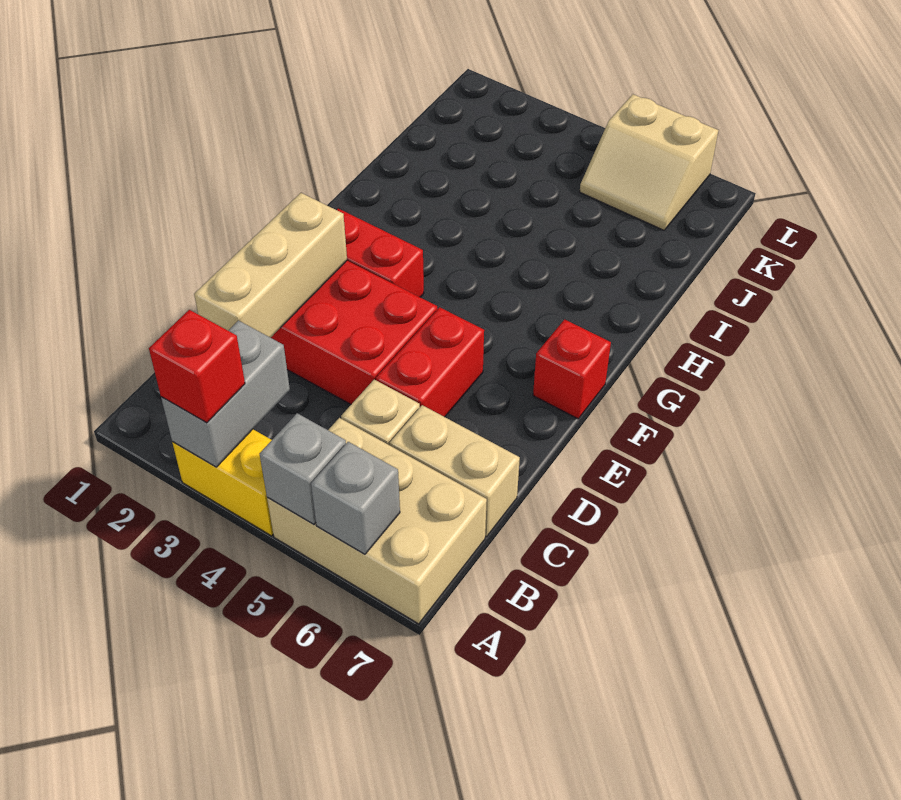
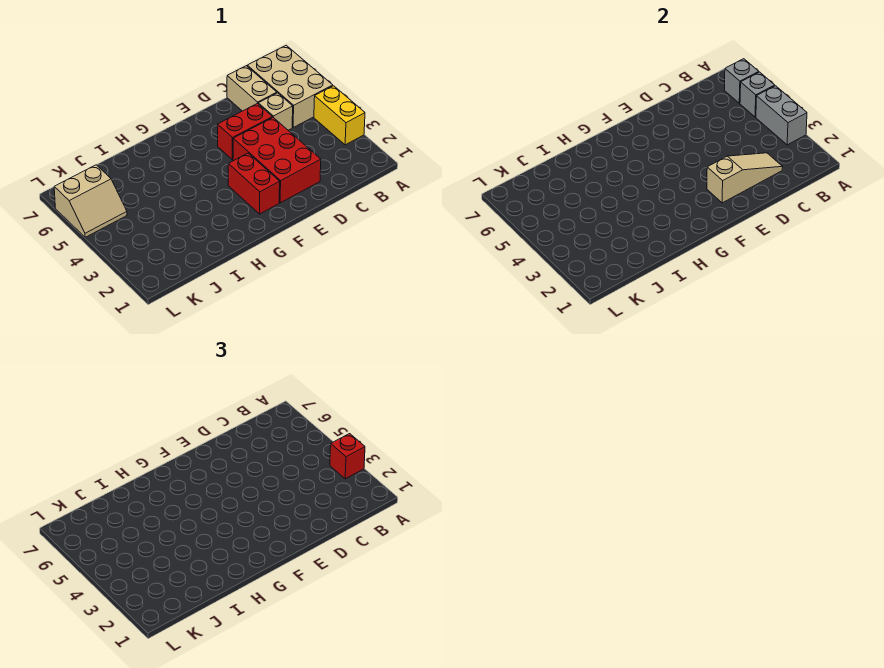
grey brick A3:B3 level 2 -> grey brick A3:A4 level 2
tan brick C2:E2 level 2 -> tan slope C2:E2 level 2 top E
red brick F7 level 1 -> none
tan slope K5:L6 level 1 top L -> tan slope K5:L6 level 1 top 6

